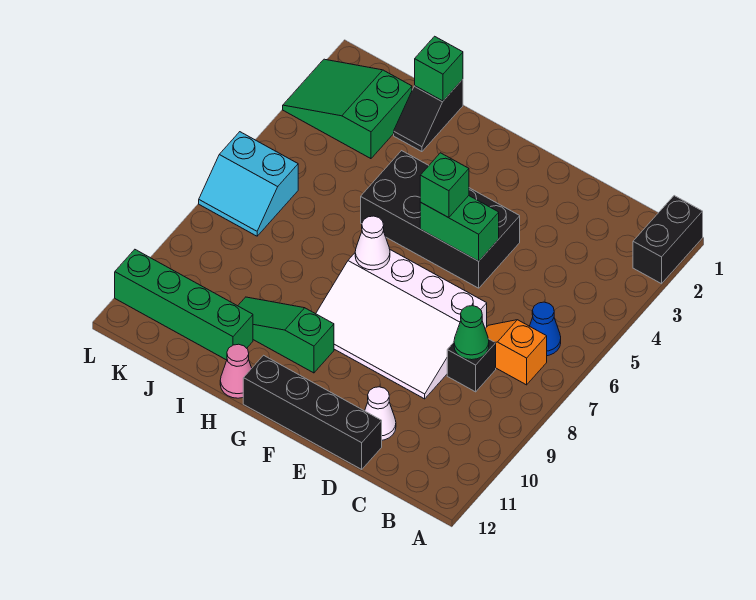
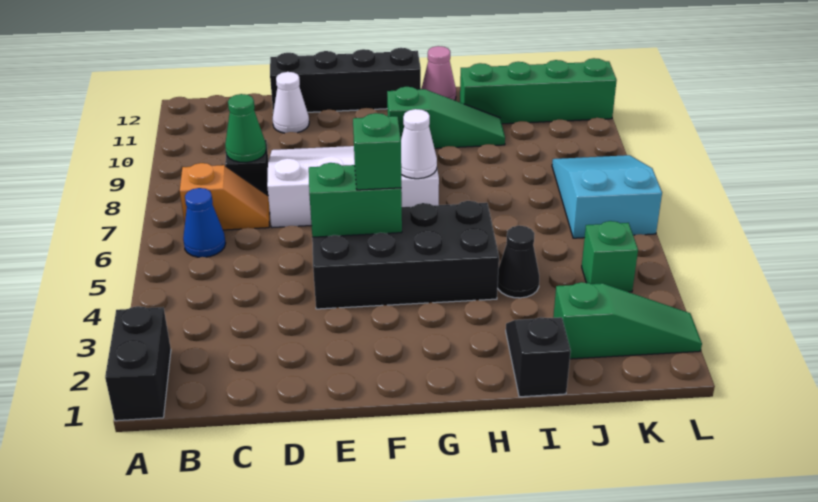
green brick I1 level 2 -> green brick K4 level 1
none -> black cone I4 level 1
green slope J2:L3 level 1 top J -> green slope J2:L2 level 1 top J
cyan slope K6:L7 level 1 top 6 -> cyan slope K6:L8 level 1 top 6

